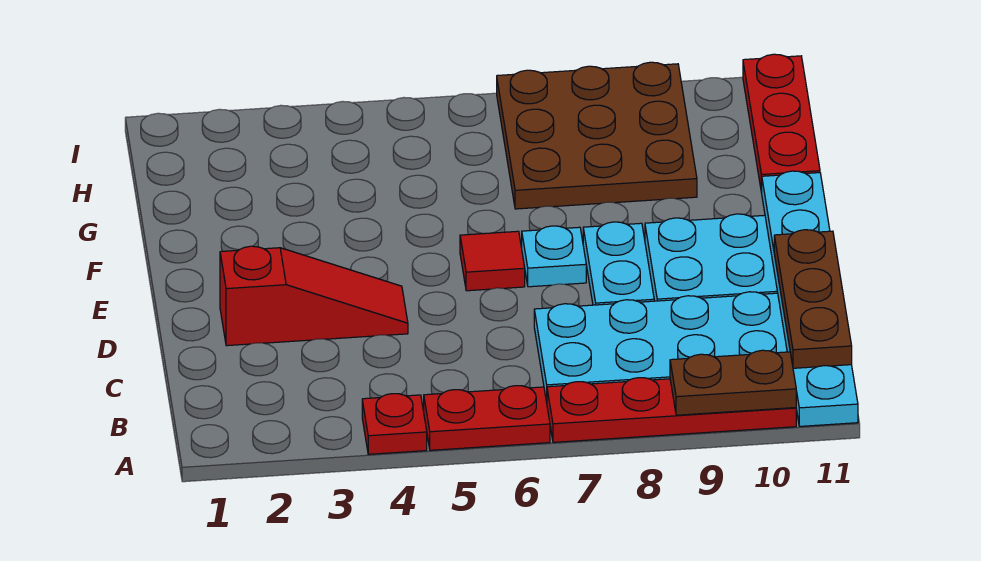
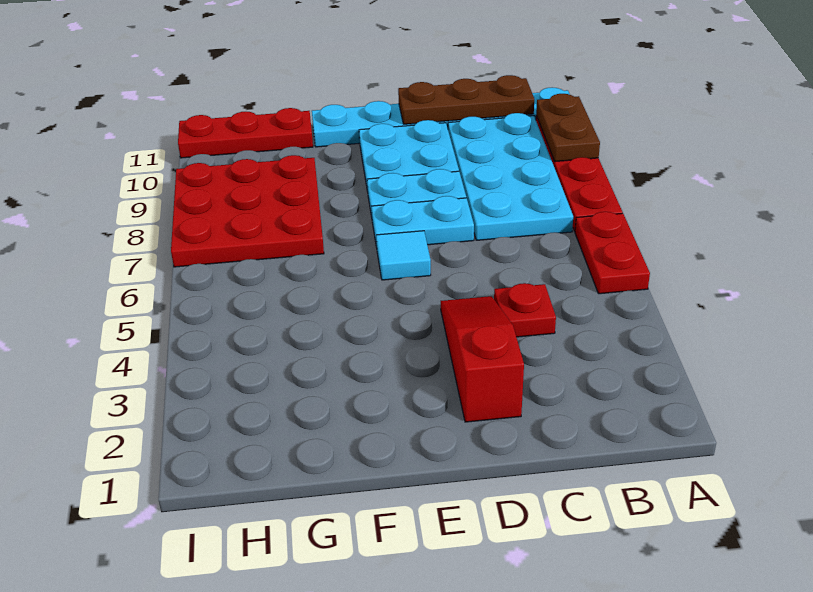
red plate A4 level 1 -> red plate C4 level 1
red tile E6 level 1 -> cyan tile E6 level 1
cyan plate E7 level 1 -> cyan plate D7:E7 level 1
brown plate G7:I9 level 1 -> red plate G7:I9 level 1

